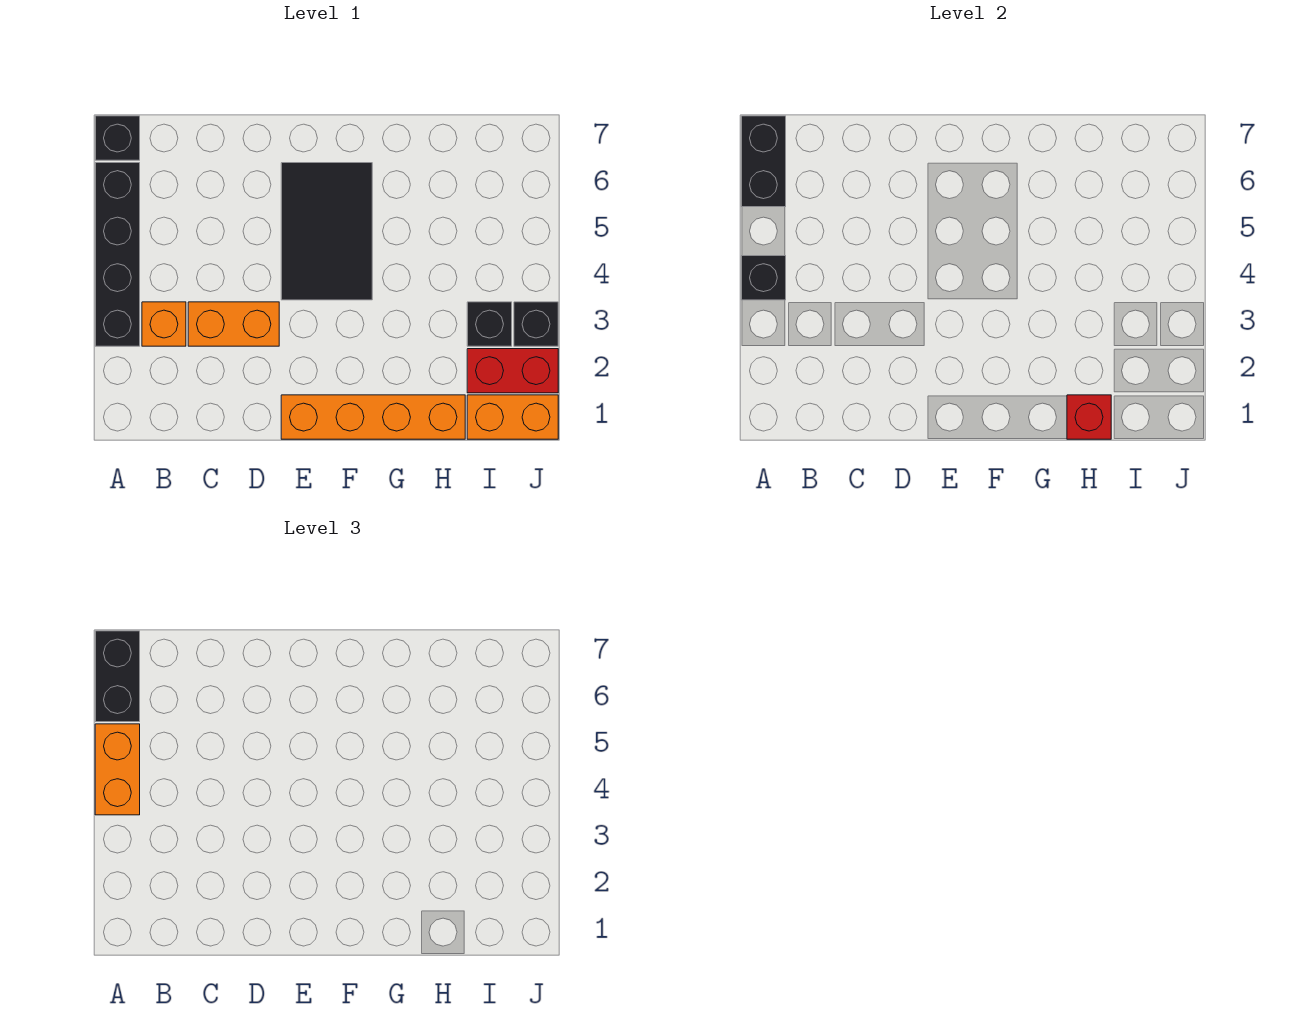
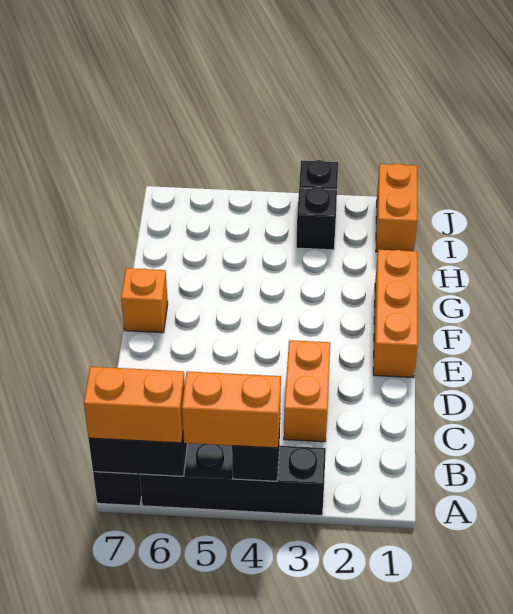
black brick A6:A7 level 3 -> orange brick A6:A7 level 3
orange brick B3 level 1 -> orange brick F7 level 1
orange brick E1:H1 level 1 -> orange brick E1:G1 level 1
black tile E4:F6 level 1 -> none
red brick H1 level 2 -> none
red brick I2:J2 level 1 -> none

